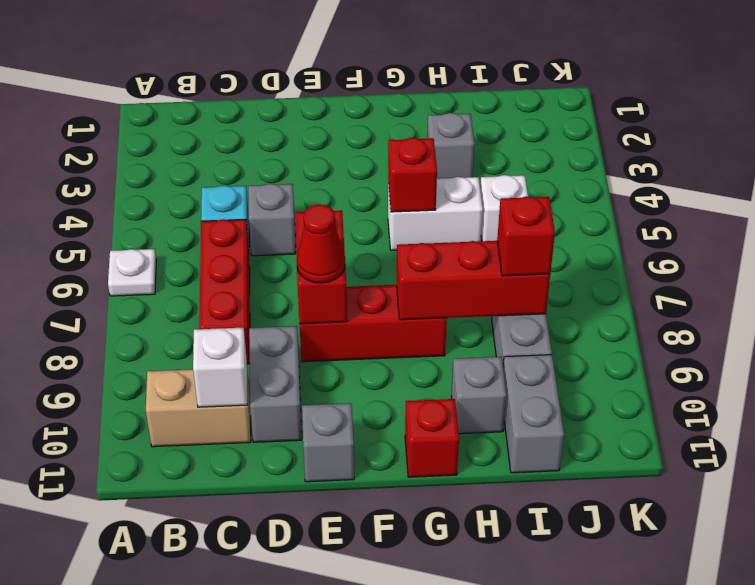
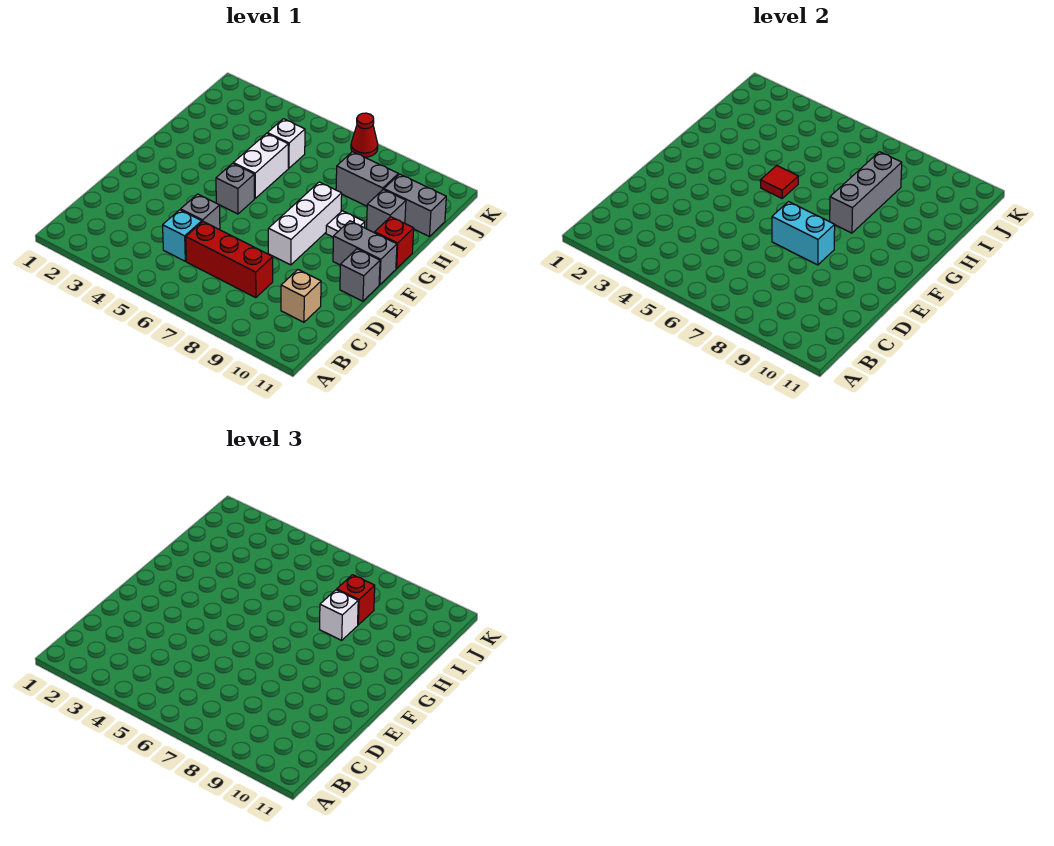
white plate A6 level 1 -> white plate G9 level 1
tan brick B10:C10 level 1 -> tan brick C10 level 1
white brick C10 level 2 -> white brick H8 level 3
grey brick D9:D10 level 1 -> grey brick F10:F11 level 1
red brick E7:E8 level 2 -> cyan brick E7:E8 level 2
red brick E8:G8 level 1 -> white brick E8:G8 level 1
red cone E8 level 3 -> red cone K7 level 1
red brick G5 level 2 -> red tile G5 level 2
red brick G8:I8 level 2 -> grey brick G8:I8 level 2
grey brick H3 level 1 -> grey brick F5 level 1

